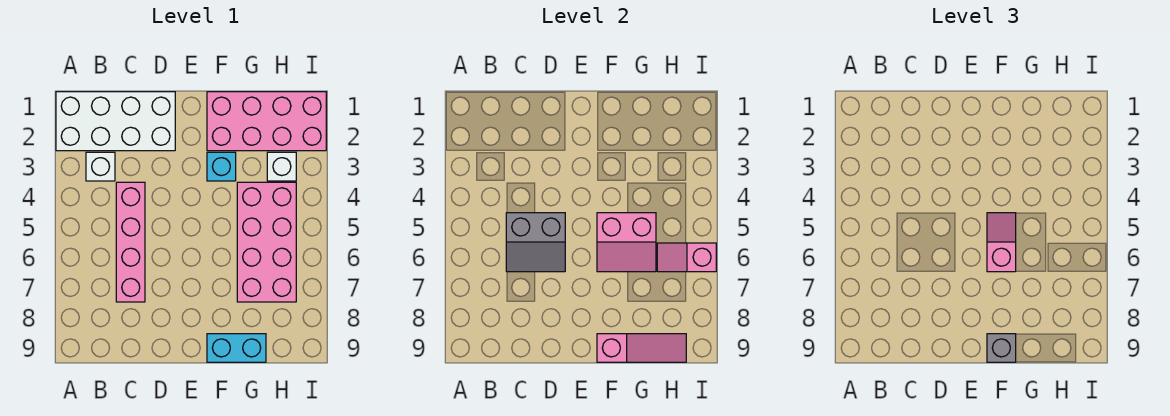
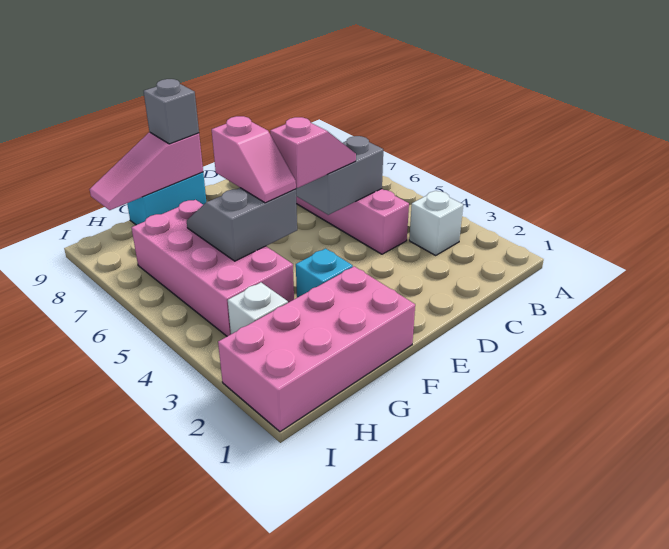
white brick A1:D2 level 1 -> none
pink slope F5:G6 level 2 top 5 -> grey slope F5:G6 level 2 top 5
pink slope H6:I6 level 2 top I -> pink slope D5:E5 level 3 top E

